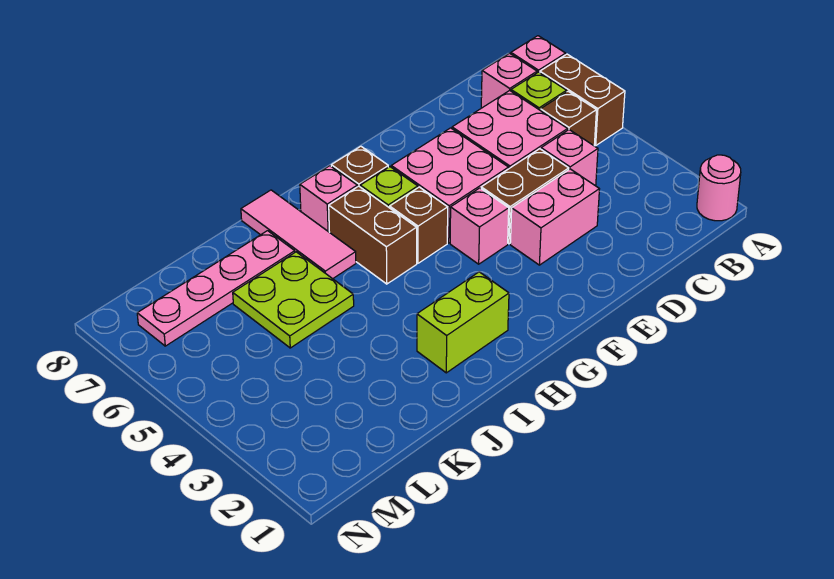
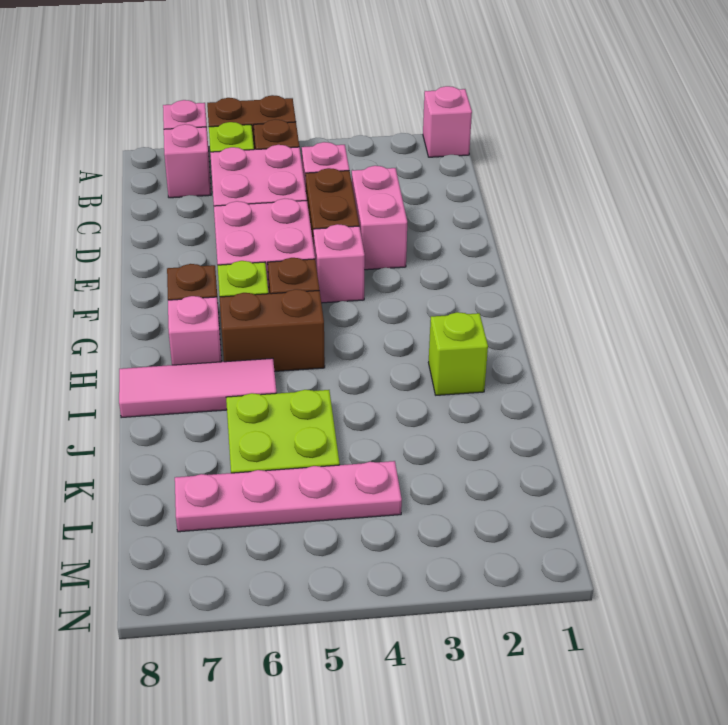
pink round brick A1 level 1 -> pink brick A1 level 1
lime brick H2:I2 level 1 -> lime brick I2 level 1
pink plate J7:M7 level 1 -> pink plate L4:L7 level 1

